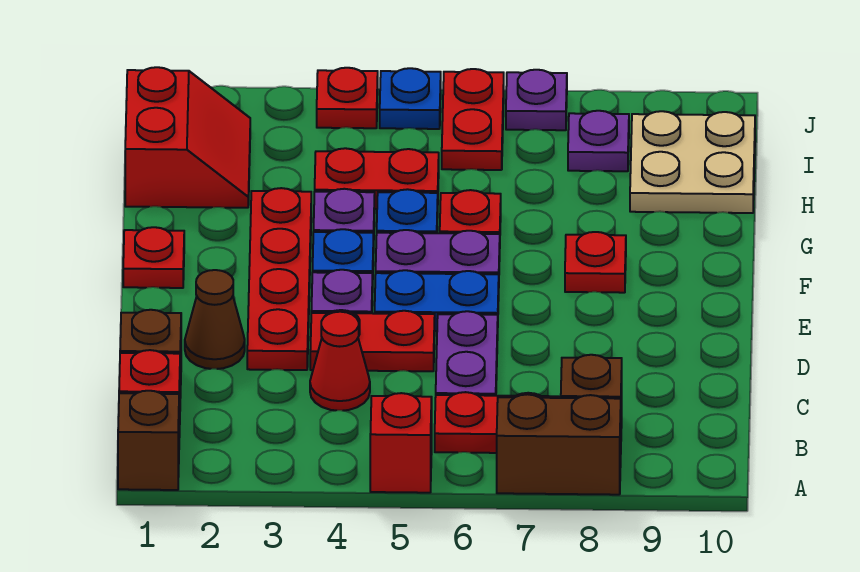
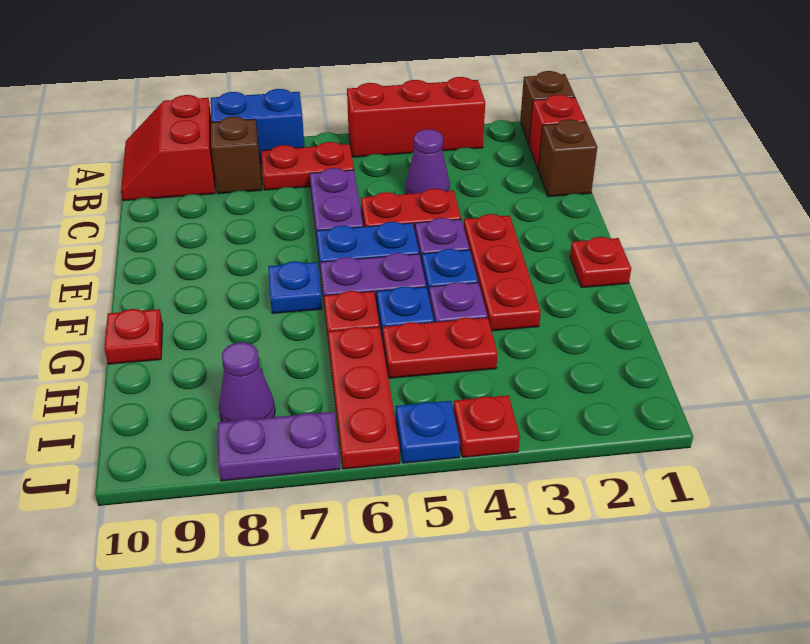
red brick A5 level 1 -> red brick A3:A5 level 1
brown brick A7:A8 level 1 -> blue brick A7:A8 level 1
red cone C4 level 1 -> purple cone C4 level 1
brown cone D2 level 1 -> none
red plate D3:G3 level 1 -> red plate E3:G3 level 1
none -> blue plate F7 level 1
red plate F8 level 1 -> red plate G10 level 1
red slope H1:I2 level 1 top 1 -> red slope A9:B10 level 1 top 9
tan plate H9:I10 level 1 -> none
red plate I6:J6 level 1 -> red plate H6:J6 level 1
purple plate I8 level 1 -> purple cone I8 level 1
purple plate J7 level 1 -> purple plate J7:J8 level 1

